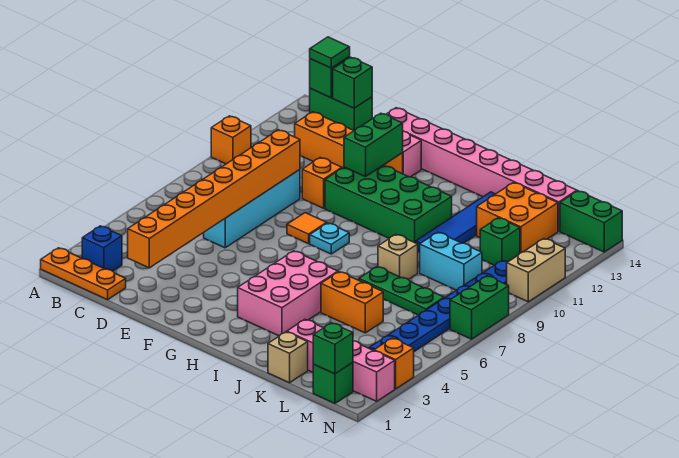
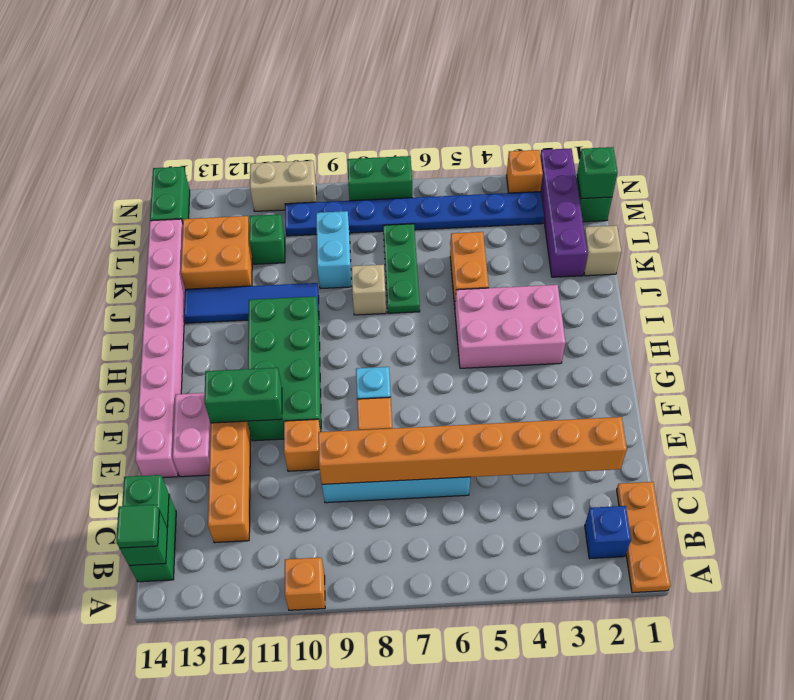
pink brick K2:N2 level 1 -> purple brick K2:N2 level 1

